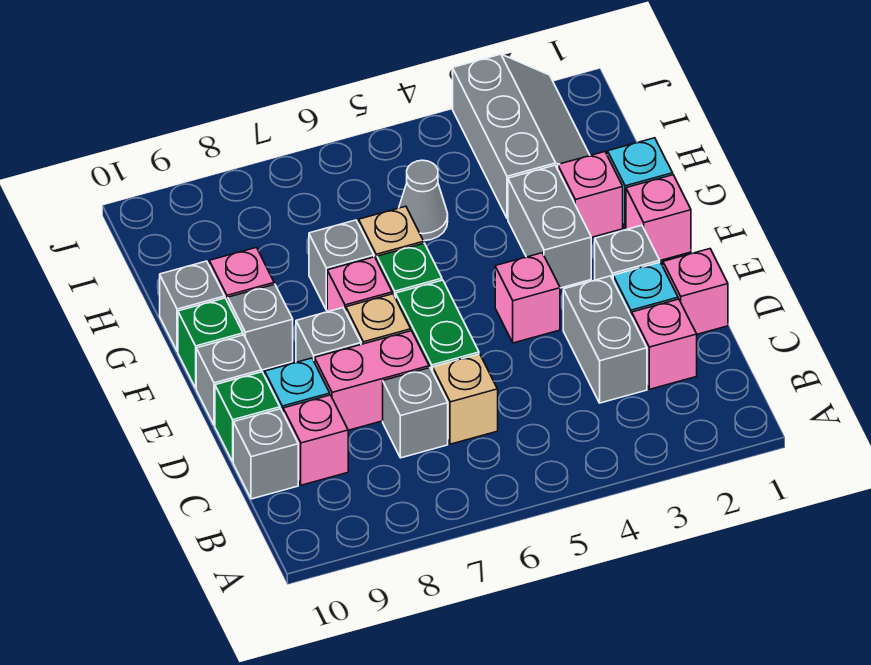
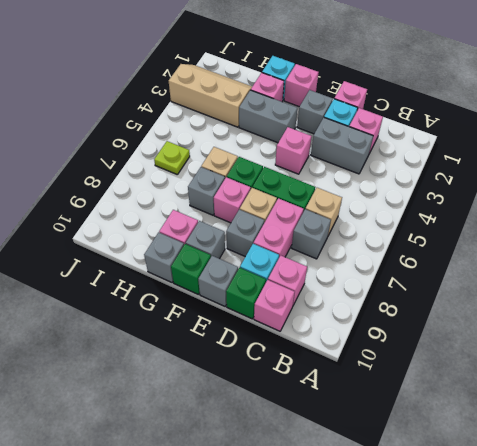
grey brick C10 level 1 -> pink brick C10 level 1
grey slope H2:J3 level 1 top 3 -> tan slope H2:J3 level 1 top 3
grey cone H5 level 1 -> none
none -> lime plate I6 level 1

